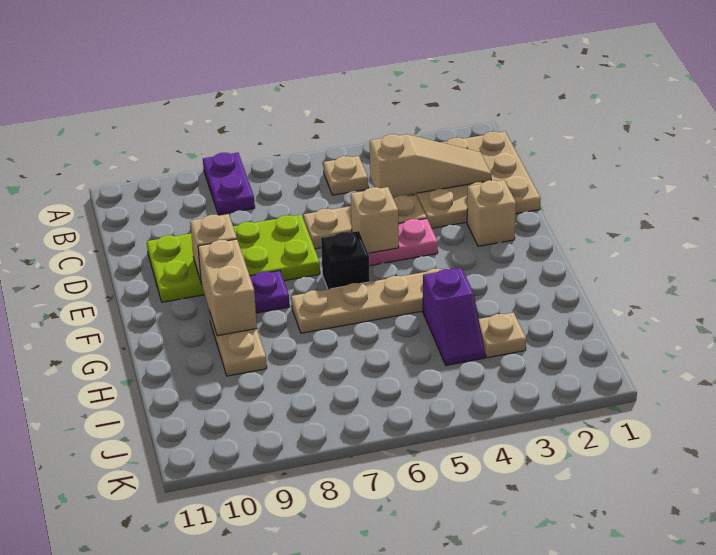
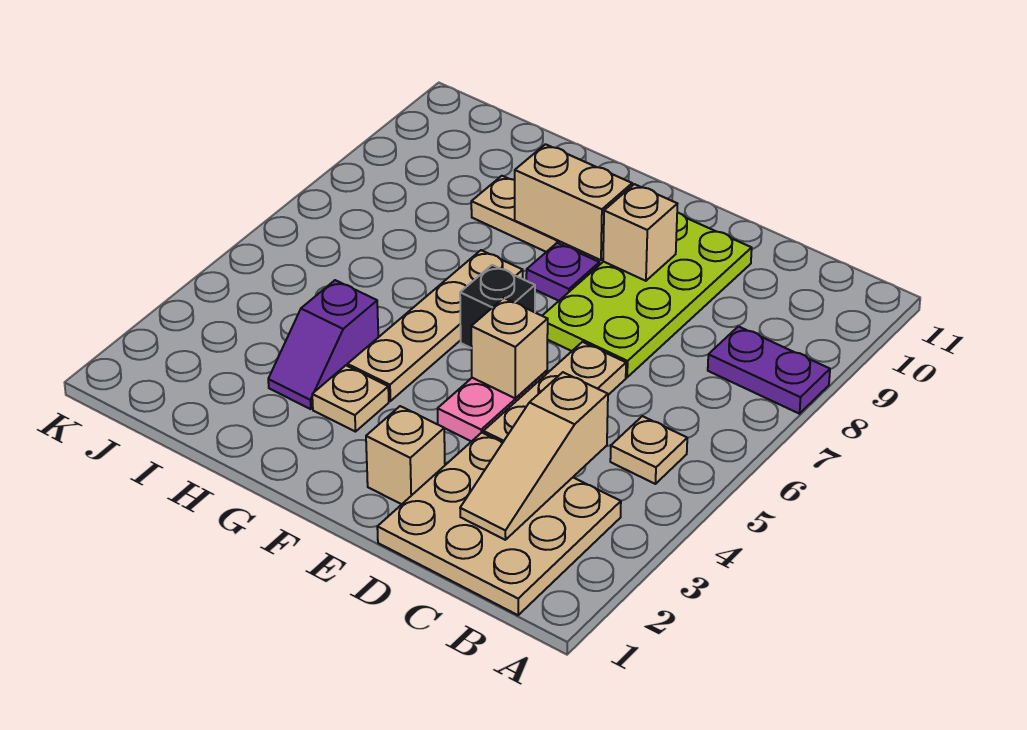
purple slope H4:I4 level 1 top H -> purple slope H3:H4 level 1 top 4
tan plate I3 level 1 -> tan plate G3 level 1

